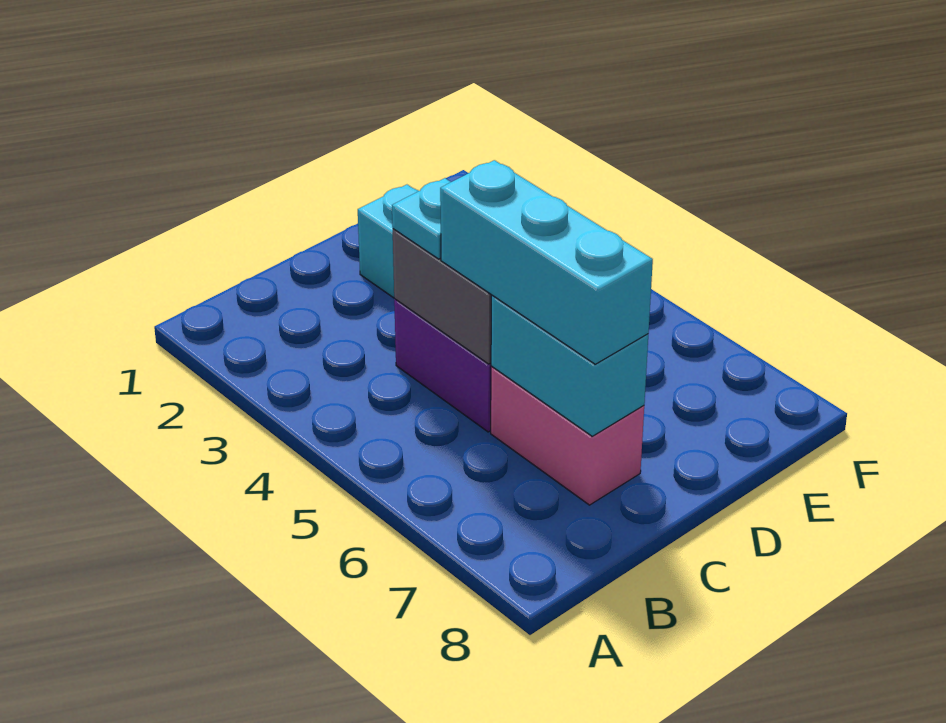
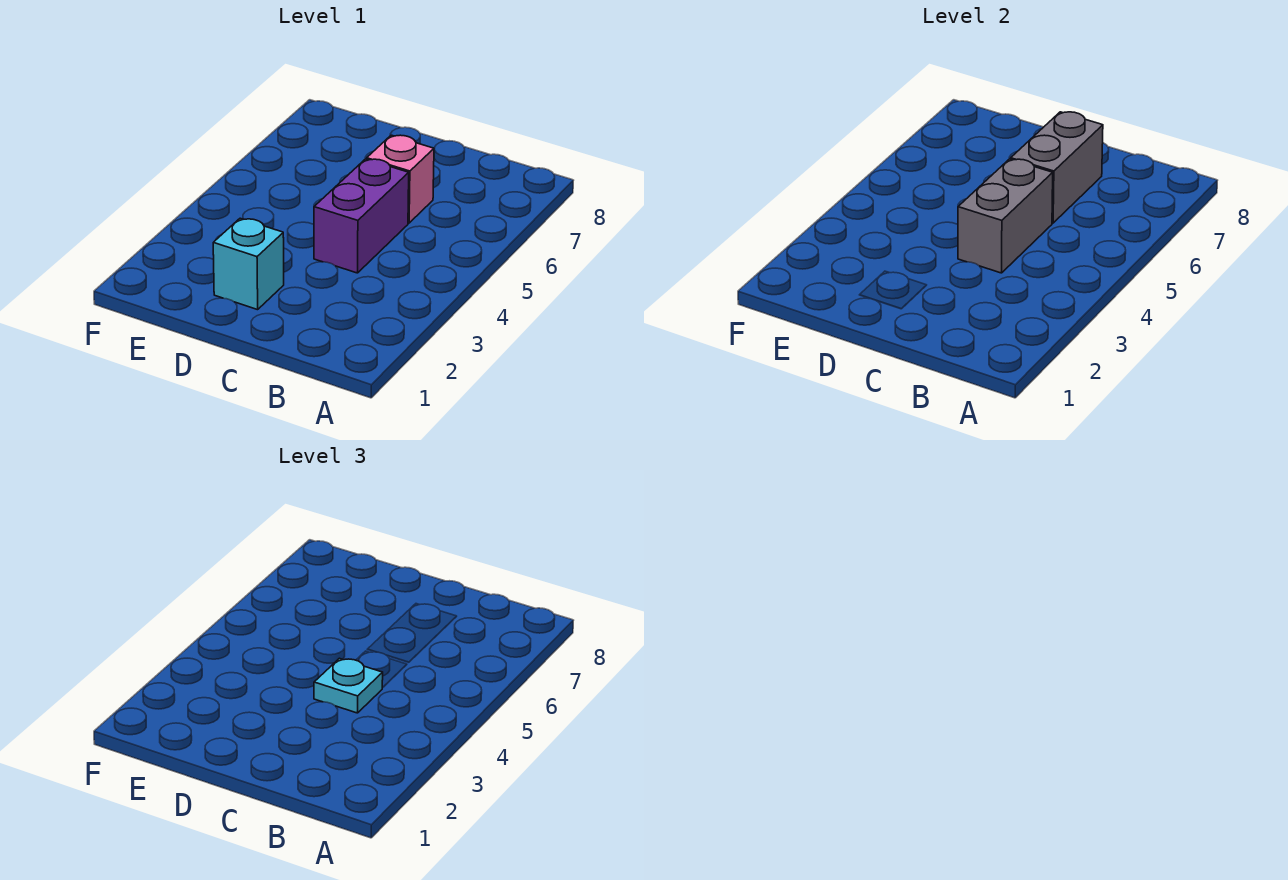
cyan brick C5:C7 level 3 -> none
pink brick C6:C7 level 1 -> pink brick C6 level 1
cyan brick C6:C7 level 2 -> grey brick C6:C7 level 2

